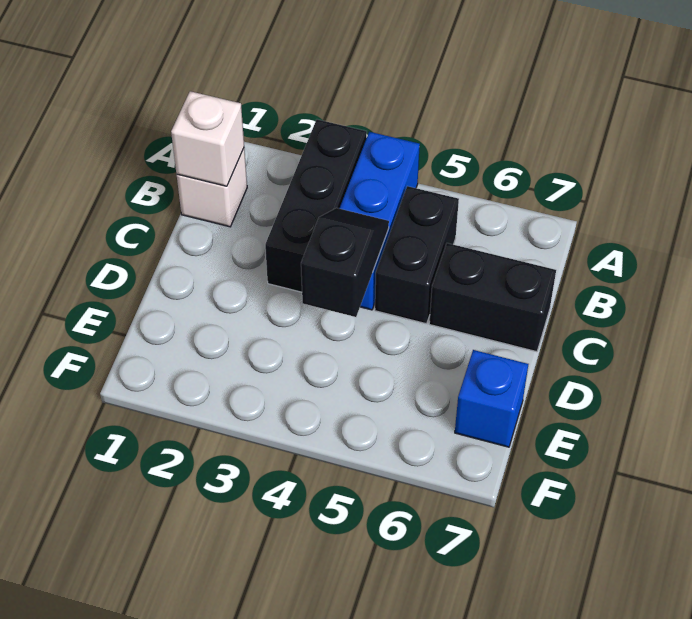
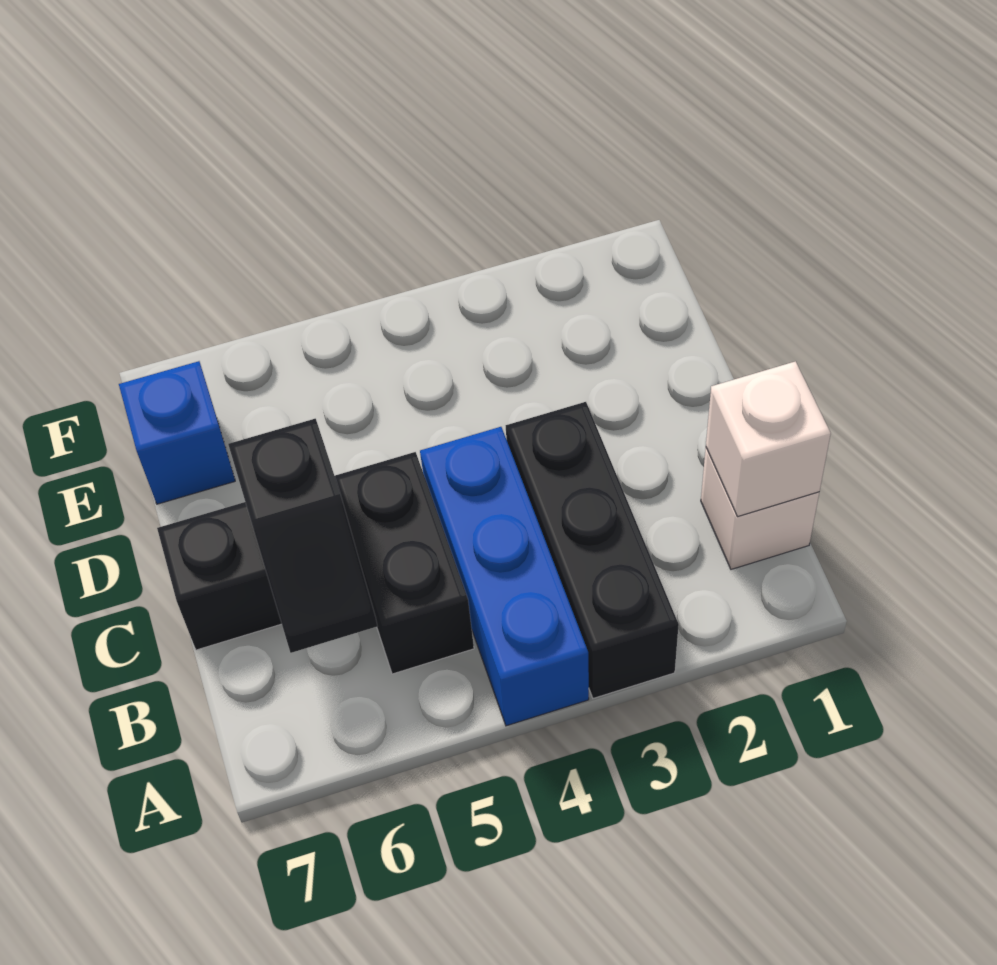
black slope C4:D4 level 2 top D -> black slope B6:C6 level 2 top C

